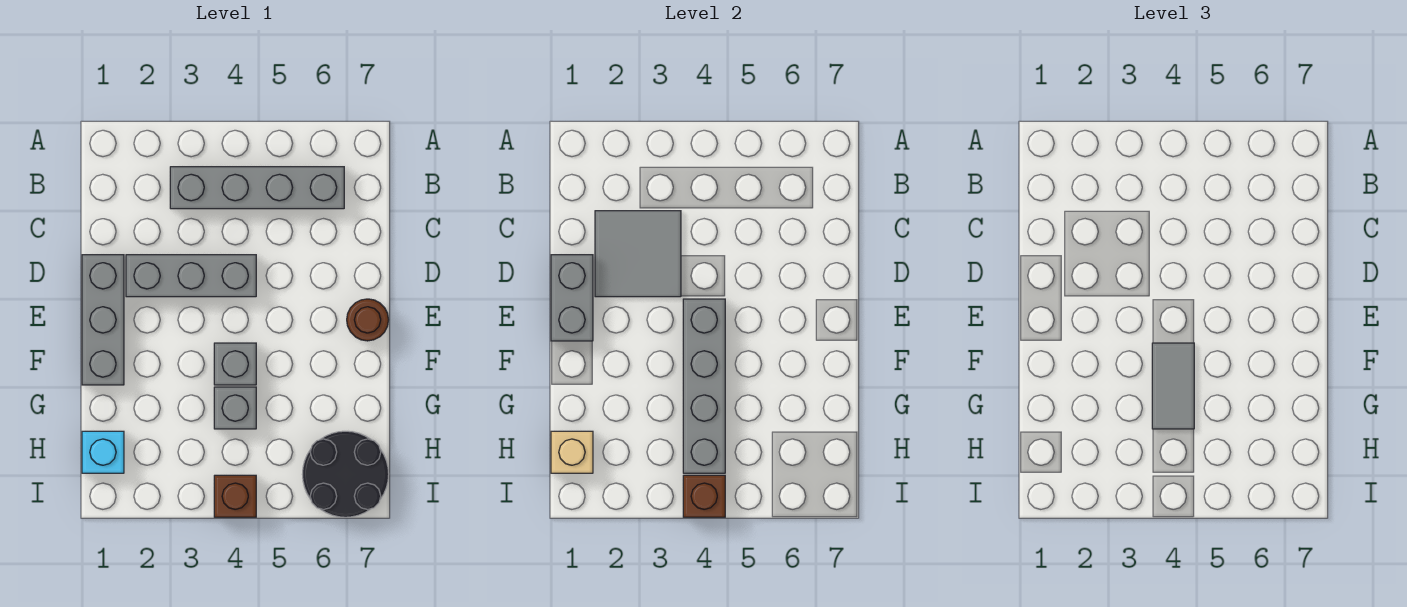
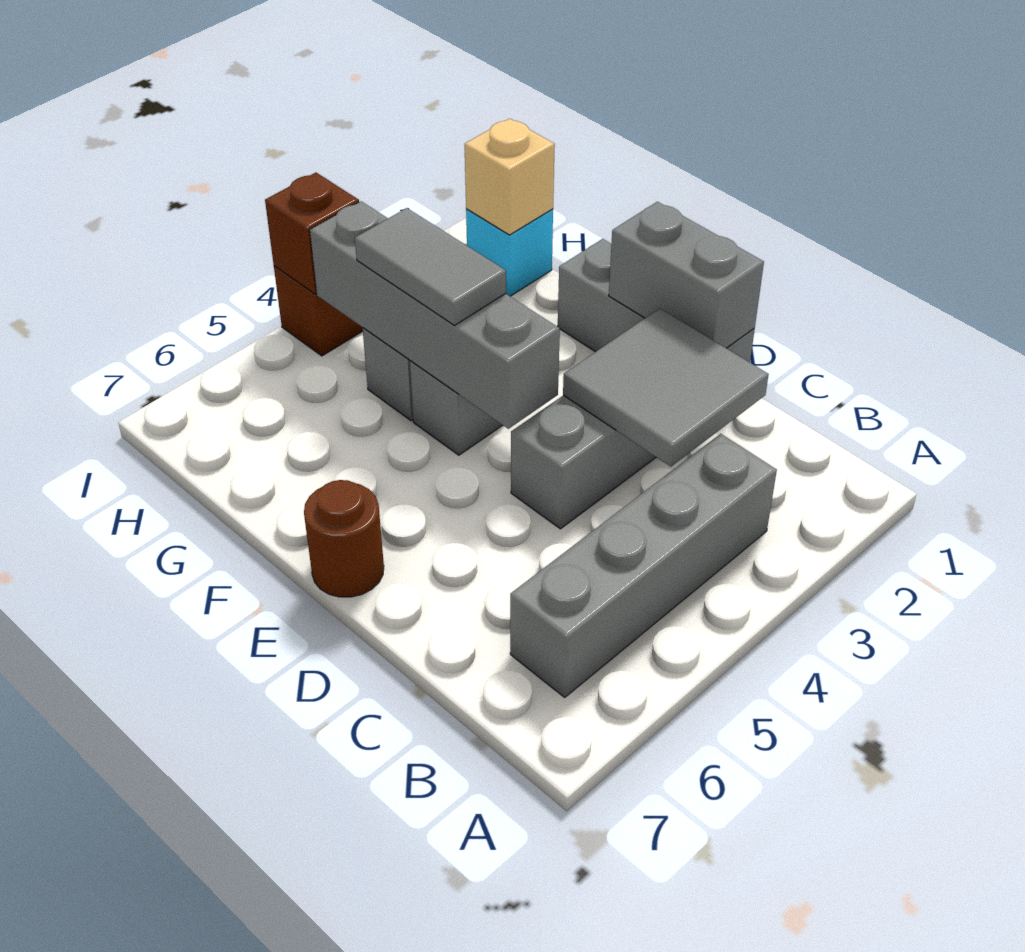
black round brick H6:I7 level 1 -> none

